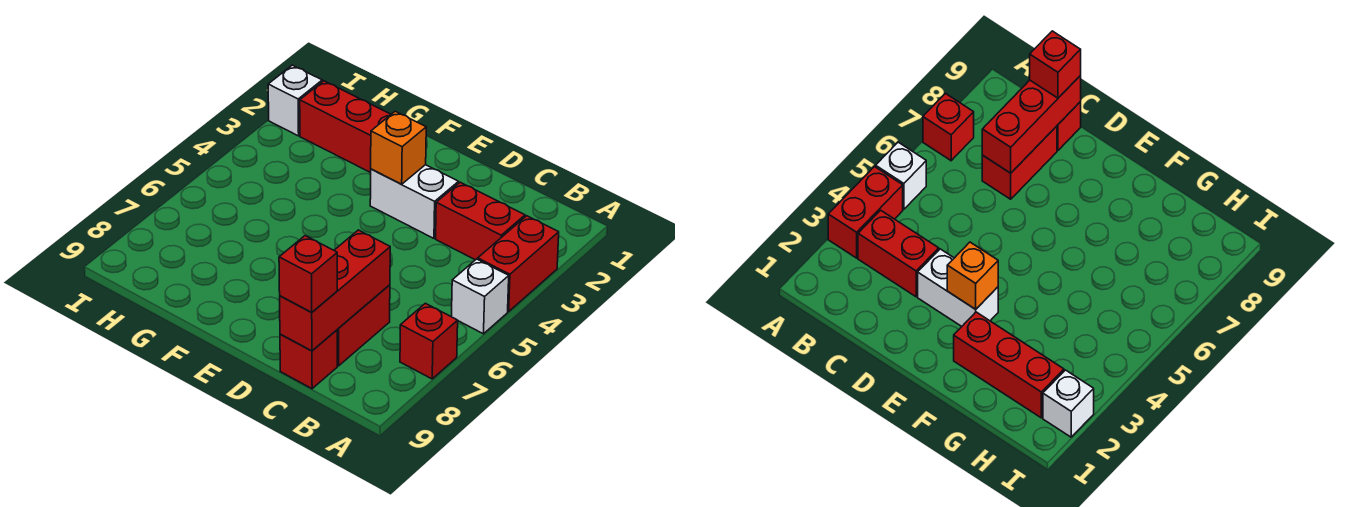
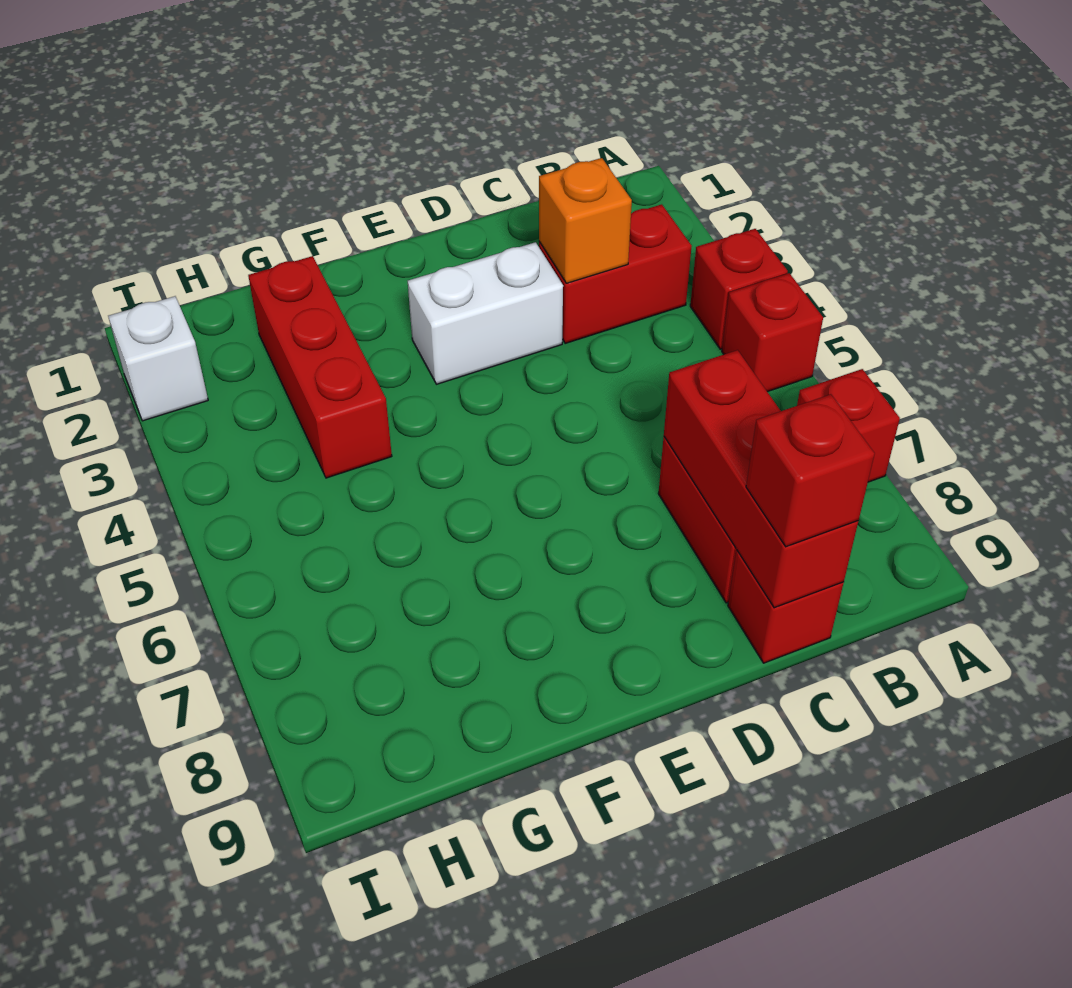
red brick A3:A4 level 1 -> red brick A4 level 1
white brick A5 level 1 -> red brick A5 level 1
orange brick E3 level 2 -> orange brick C3 level 2
red brick F2:H2 level 1 -> red brick G2:G4 level 1

